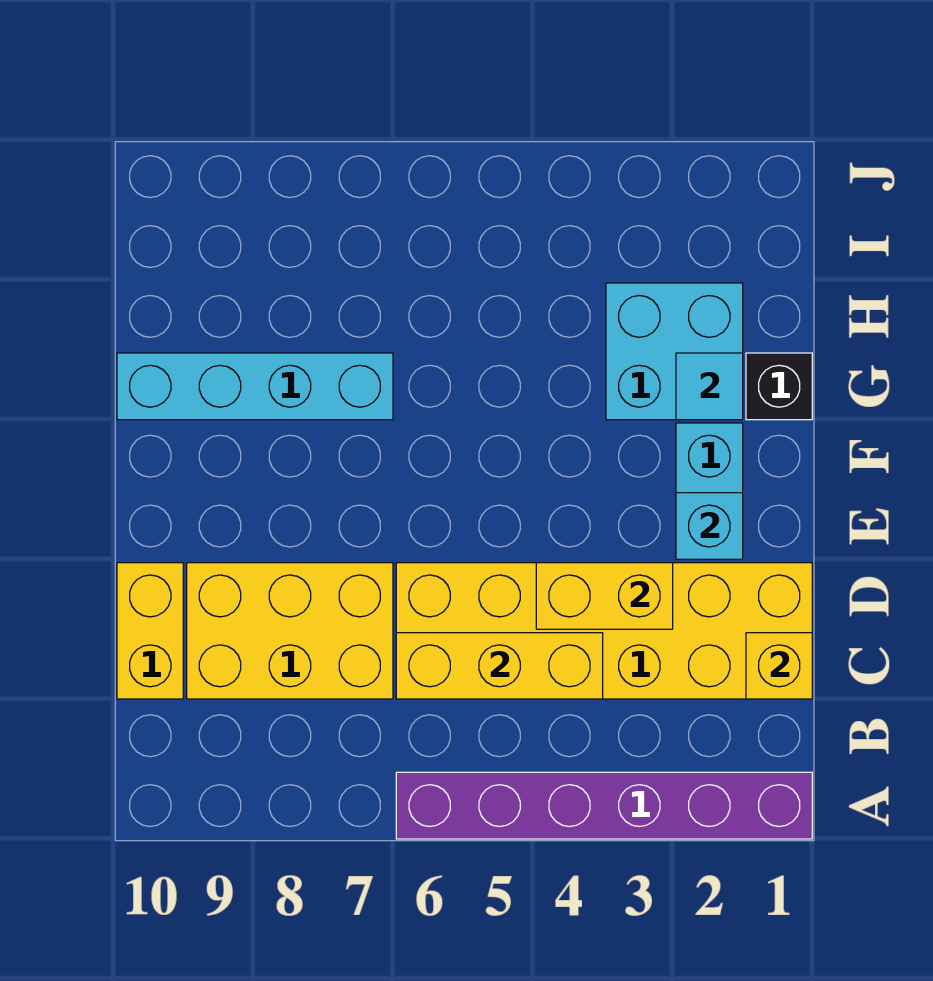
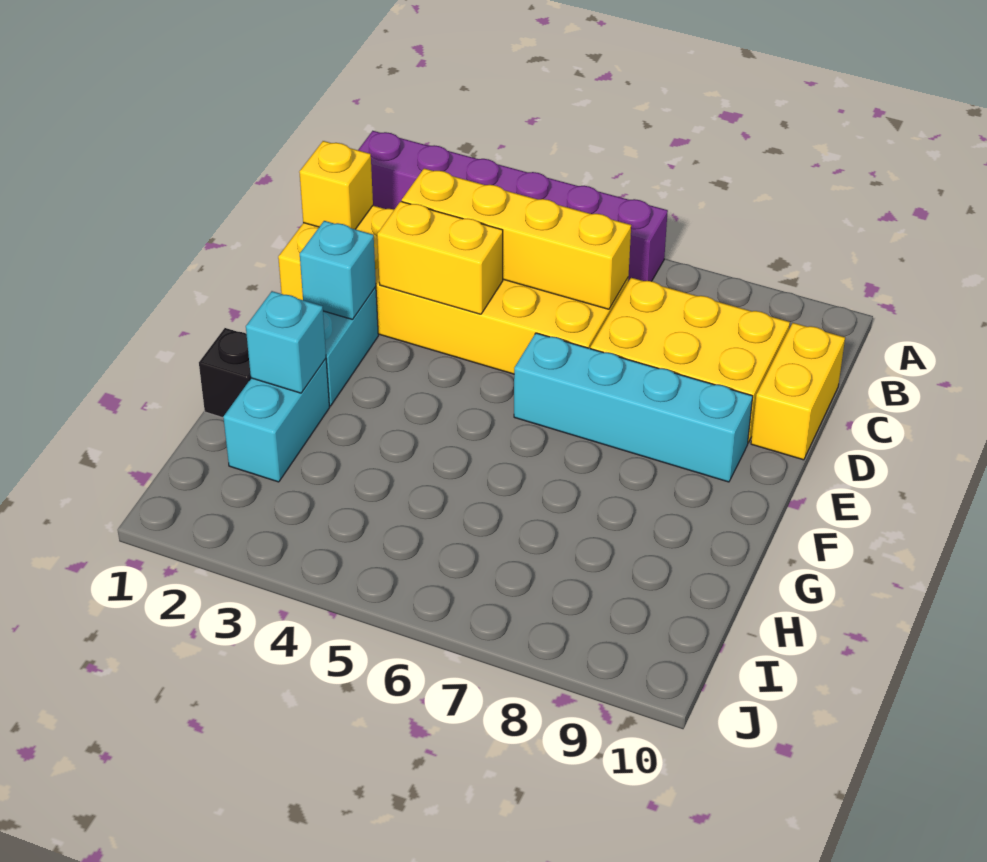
yellow brick C4:C6 level 2 -> yellow brick C3:C6 level 2
cyan brick G2:H3 level 1 -> cyan brick G2:H2 level 1
cyan tile G2 level 2 -> cyan brick G2 level 2
cyan brick G7:G10 level 1 -> cyan brick E6:E9 level 1

